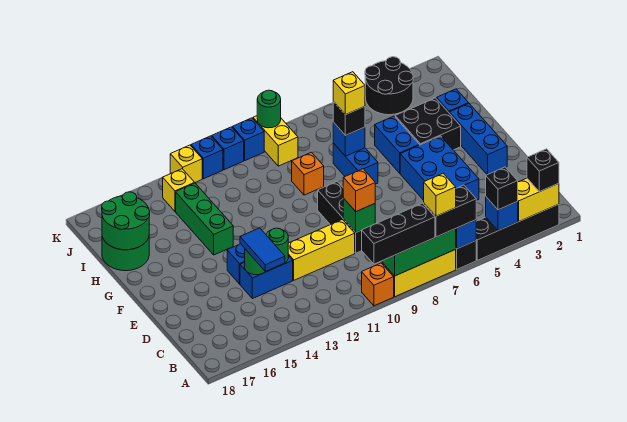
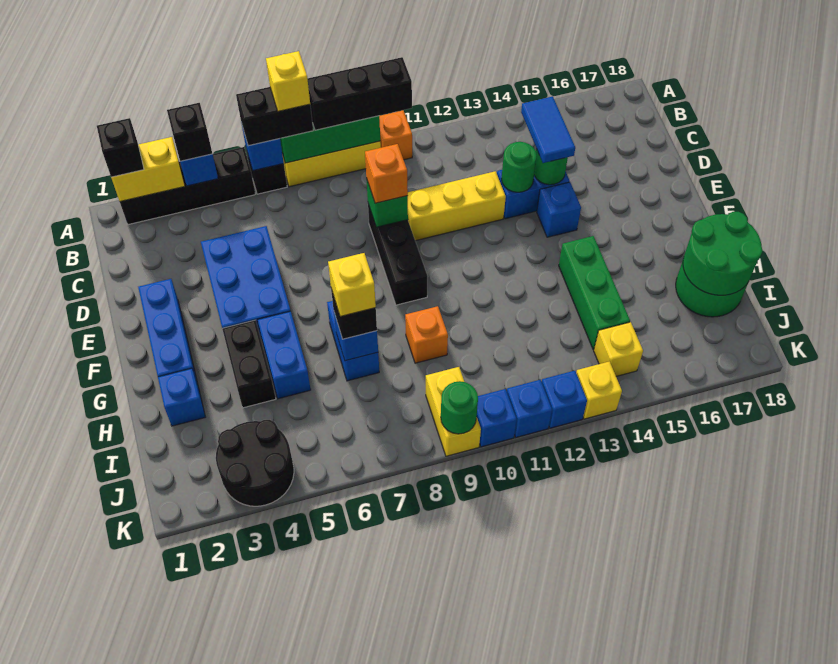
black brick G3:H4 level 1 -> black brick G4:H4 level 1

